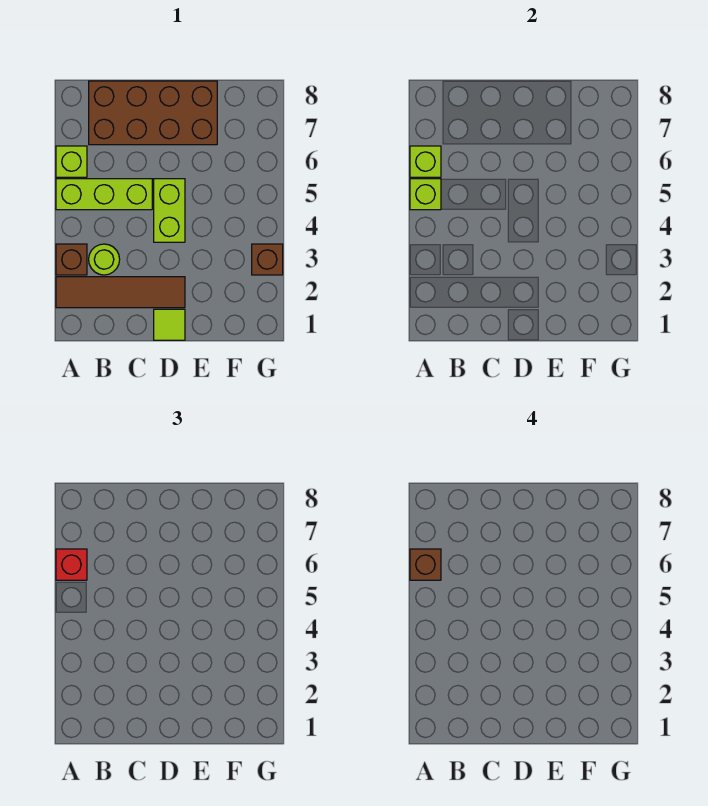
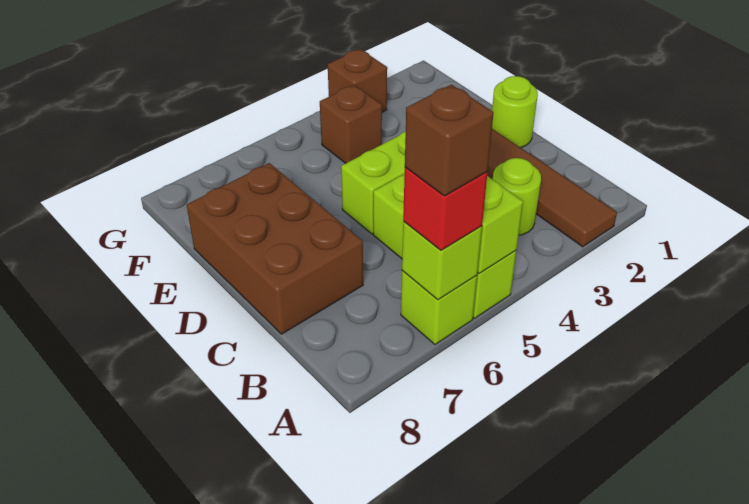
brown brick A3 level 1 -> brown brick F4 level 1
brown brick B7:E8 level 1 -> brown brick C7:E8 level 1
lime tile D1 level 1 -> lime round brick D1 level 1

